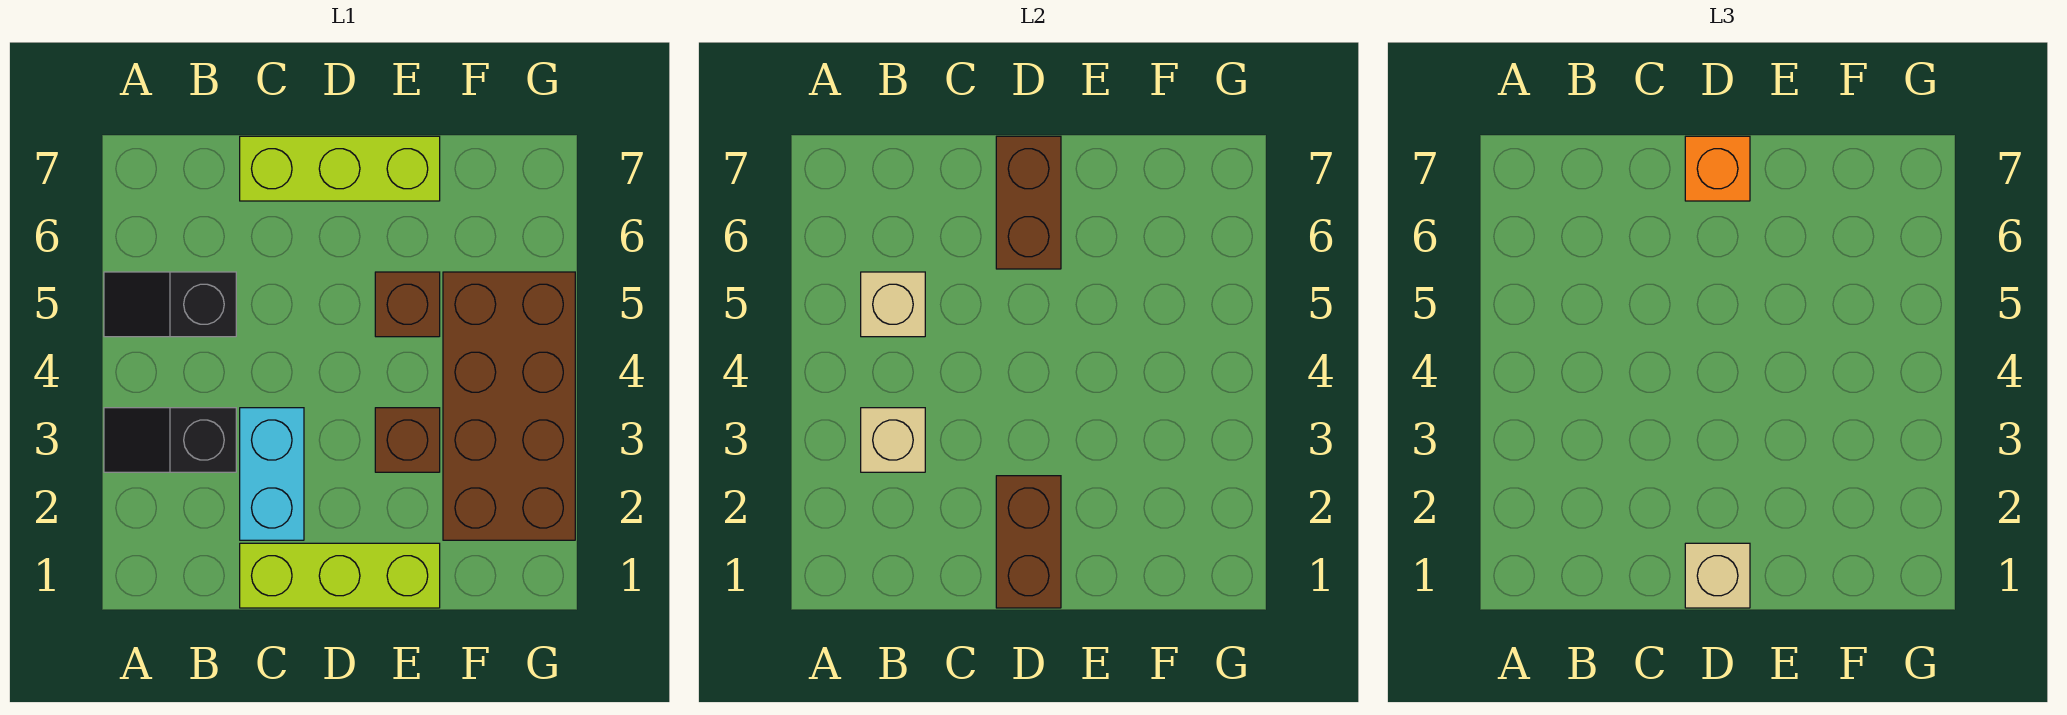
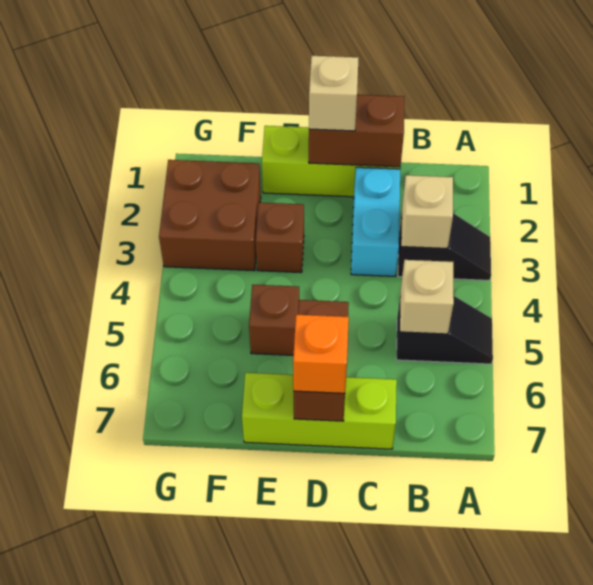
brown brick D1:D2 level 2 -> brown brick C1:D1 level 2
brown brick F2:G5 level 1 -> brown brick F2:G3 level 1

